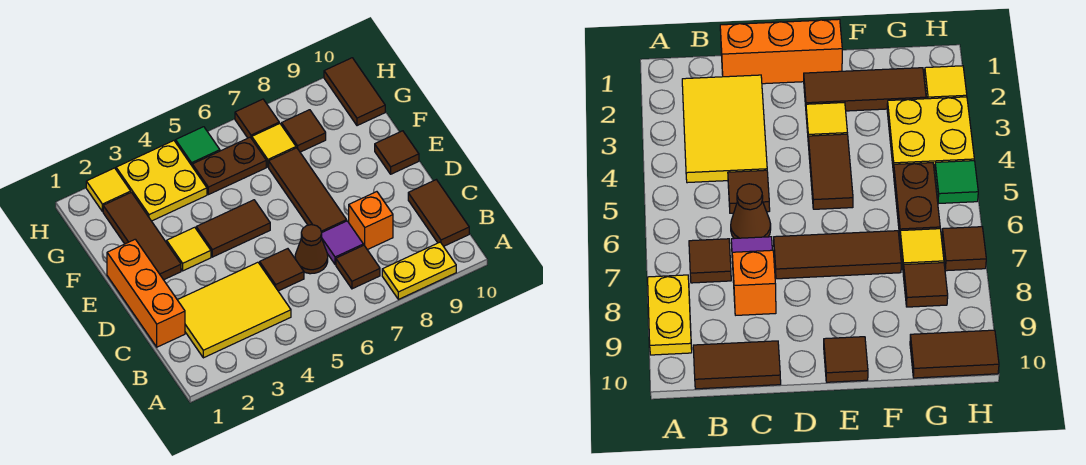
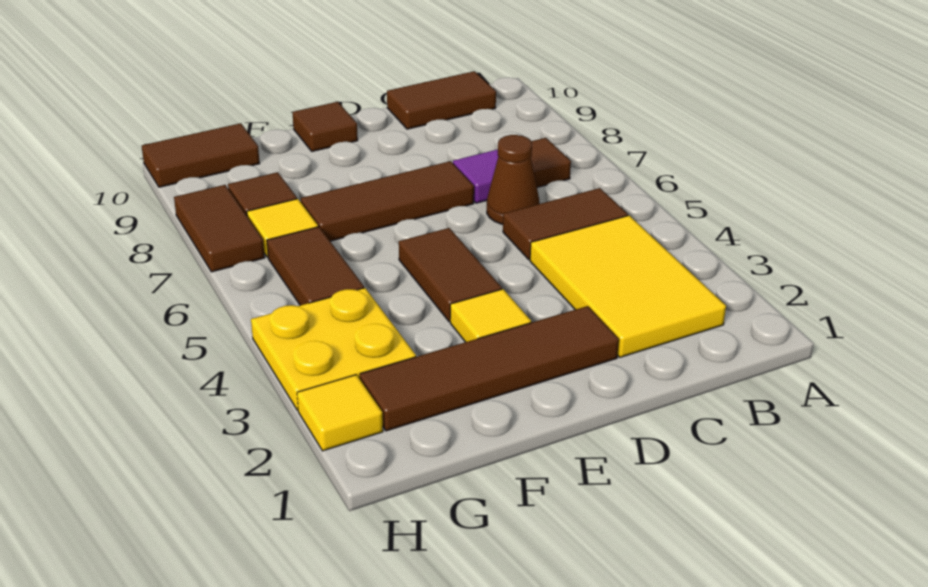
yellow plate A8:A9 level 1 -> none
orange brick C1:E1 level 1 -> none
brown tile C5 level 1 -> brown tile B5:C5 level 1
orange brick C8 level 1 -> none
brown tile E2:G2 level 1 -> brown tile D2:G2 level 1
brown plate G5:G6 level 1 -> brown tile G5:G6 level 1
green tile H5 level 1 -> none
brown tile H7 level 1 -> brown tile H7:H8 level 1

